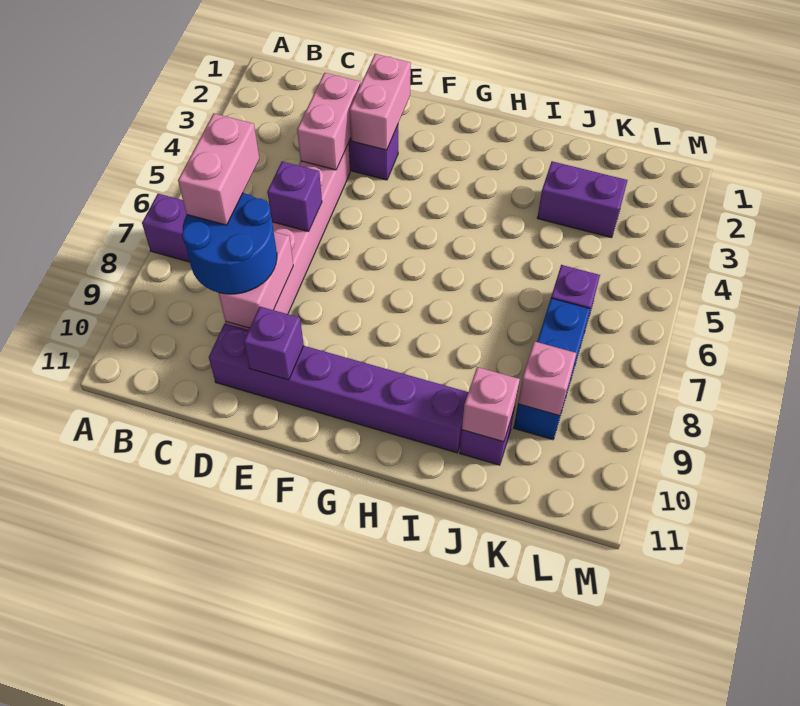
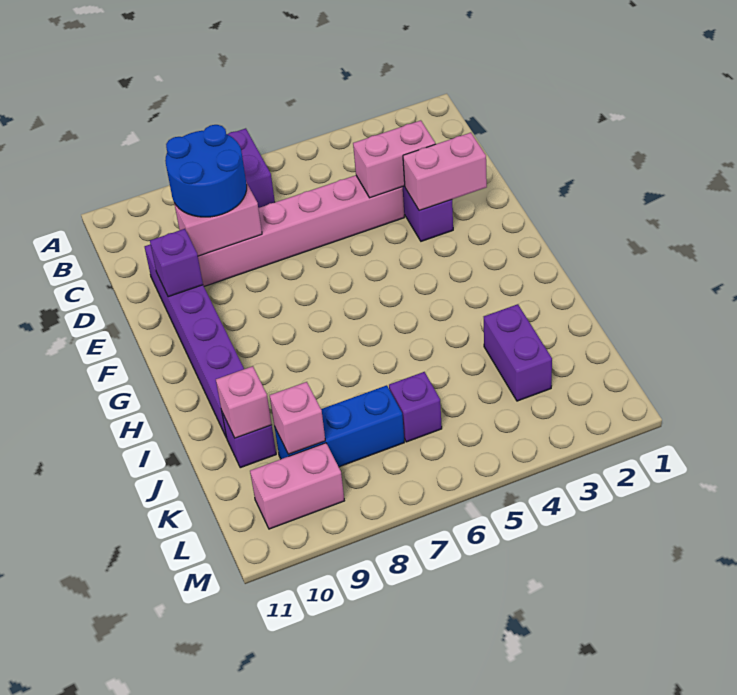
pink brick C7:C8 level 4 -> pink brick L9:L10 level 1
purple brick D6 level 2 -> none

